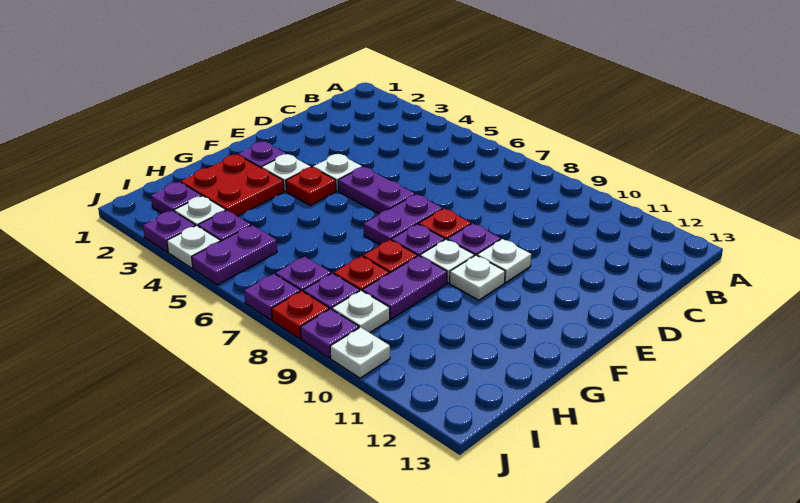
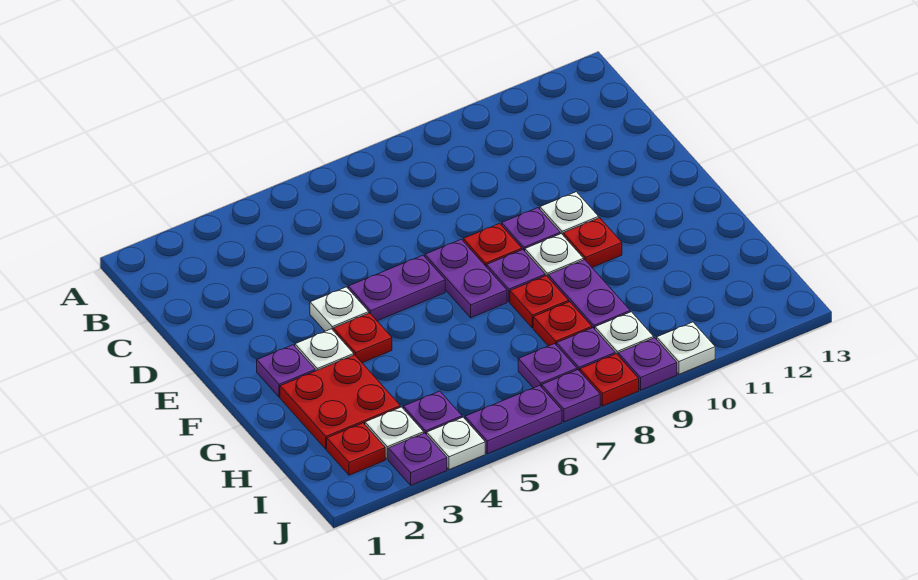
white plate F10 level 1 -> red plate F10 level 1
purple plate I2 level 1 -> red plate I2 level 1
purple plate I5:J5 level 1 -> purple plate J5:J6 level 1

